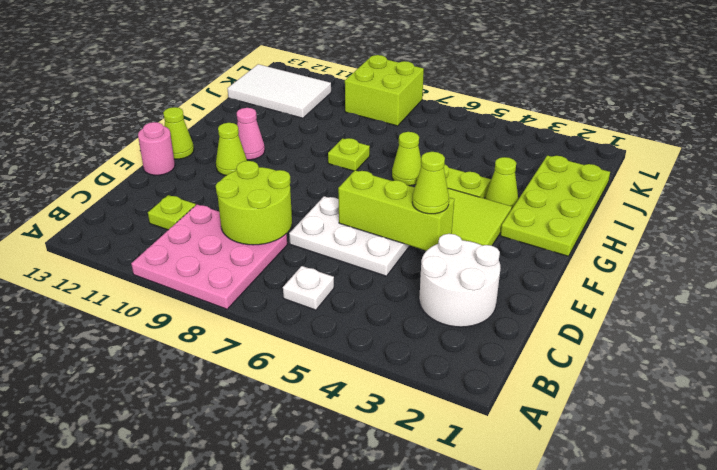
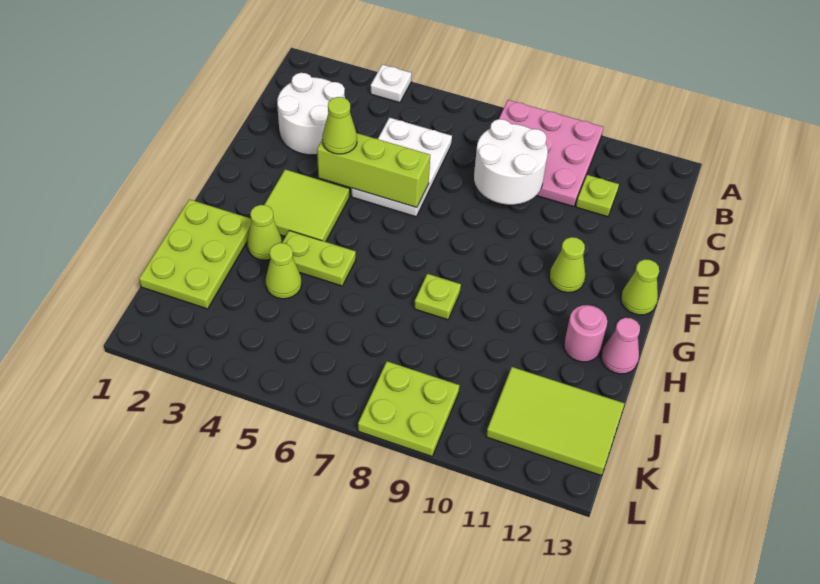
white plate B6 level 1 -> white plate A4 level 1
lime round brick C8:D9 level 2 -> white round brick C8:D9 level 2
white plate D5:E7 level 1 -> white plate C5:E6 level 1
pink round brick E13 level 1 -> pink round brick H12 level 1
lime plate G1:J2 level 1 -> lime plate H1:J2 level 1
pink cone G11 level 1 -> pink cone H13 level 1
lime cone H6 level 1 -> lime cone I4 level 1
white tile J11:K13 level 1 -> lime tile J11:K13 level 1
lime brick K8:L9 level 1 -> lime plate K8:L9 level 1

